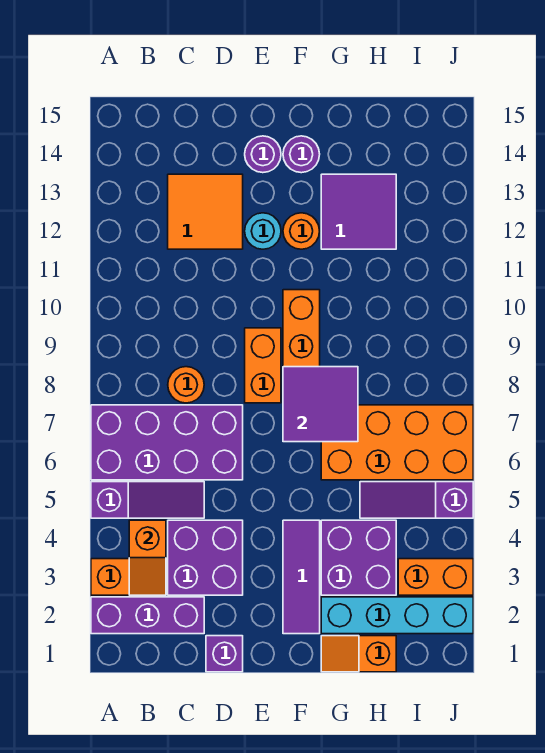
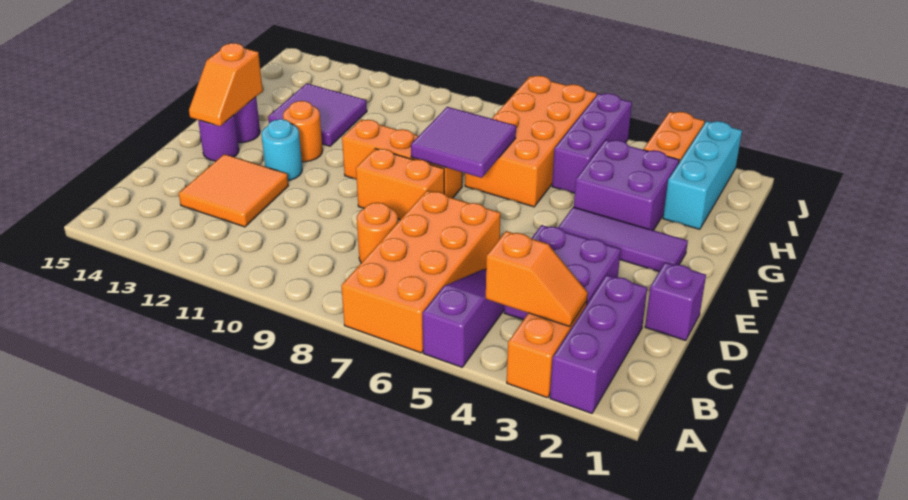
purple brick A6:D7 level 1 -> orange brick A6:D7 level 1
orange slope G1:H1 level 1 top H -> orange slope E14:F14 level 2 top F
cyan brick G2:J2 level 1 -> cyan brick H2:J2 level 1
purple slope H5:J5 level 1 top J -> purple brick H5:J5 level 1

